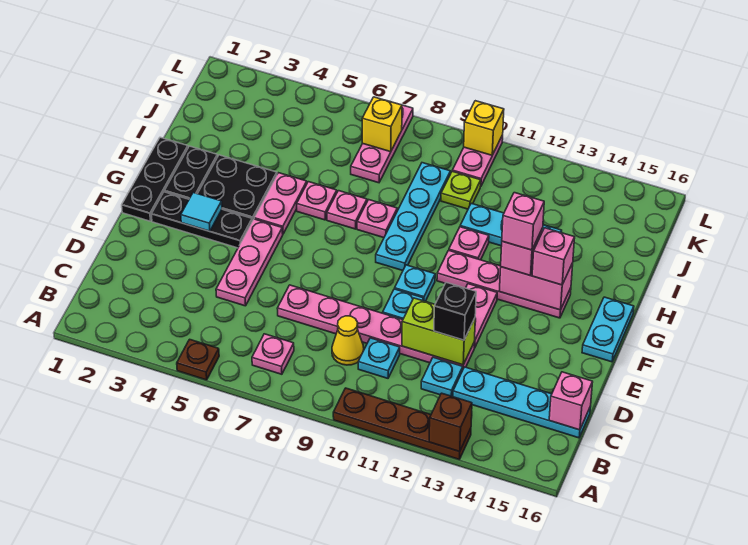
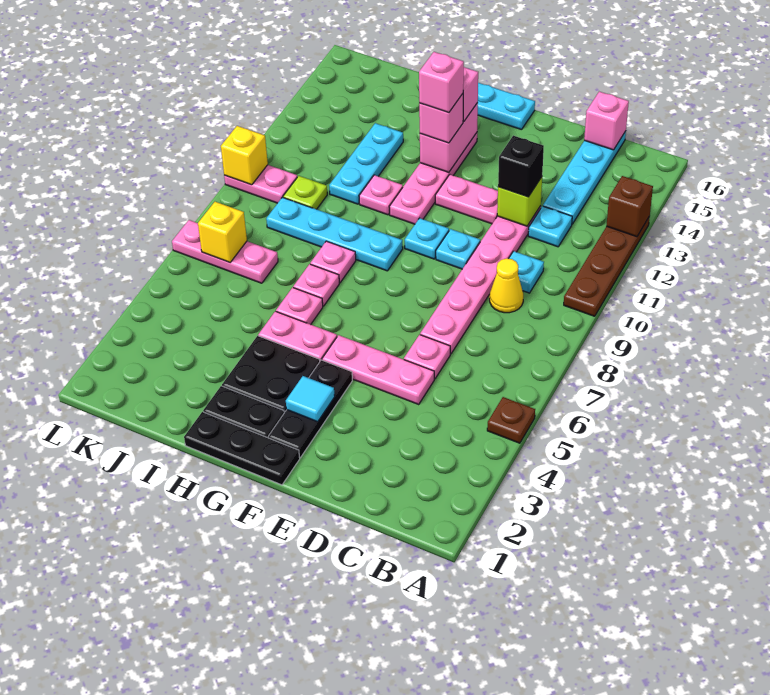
pink plate B7 level 1 -> pink plate D6 level 1
lime brick D11:D12 level 2 -> lime brick D12 level 2

